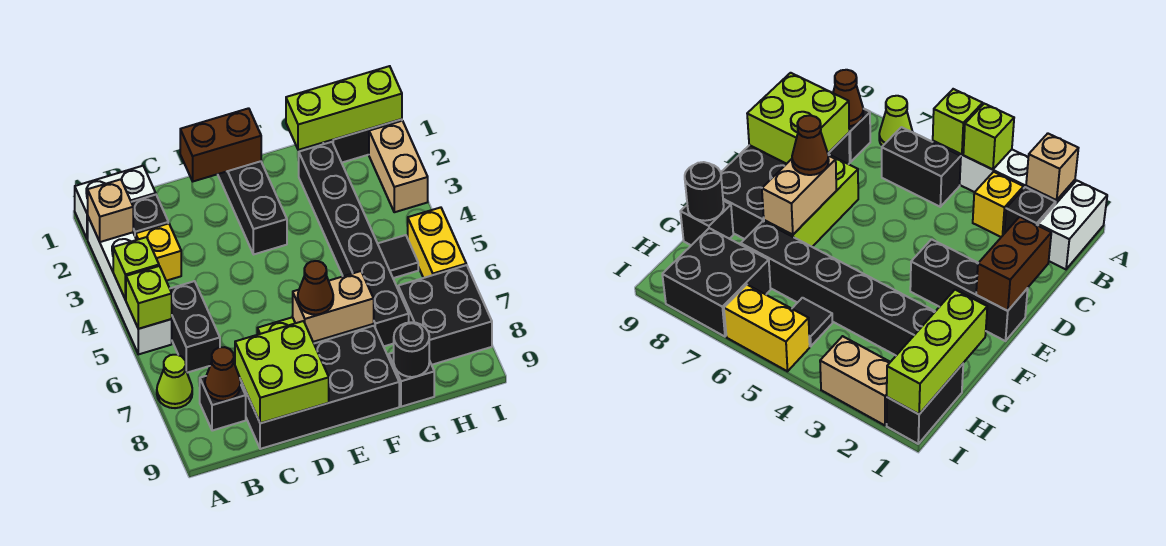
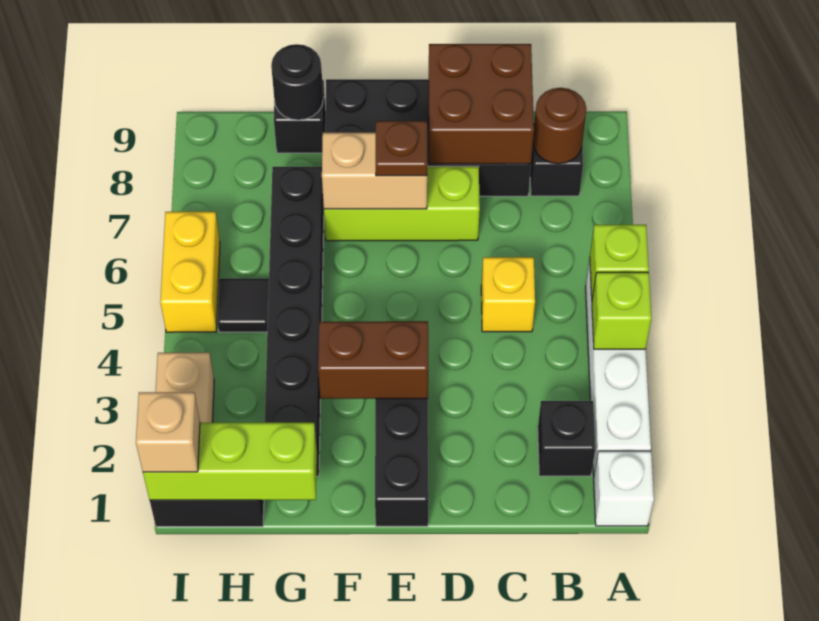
white brick A1:B1 level 1 -> white brick A1 level 1
tan brick A2 level 2 -> tan brick I1 level 3
lime cone A7 level 1 -> none
yellow brick B3 level 1 -> yellow brick C5 level 1
black brick B5:B6 level 1 -> none
brown cone B8 level 2 -> brown round brick B8 level 2
lime brick C8:D9 level 2 -> brown brick C8:D9 level 2
brown brick D1:E1 level 2 -> brown brick E3:F3 level 2
brown cone E7 level 3 -> brown plate E7 level 3
black brick H7:I8 level 1 -> none

